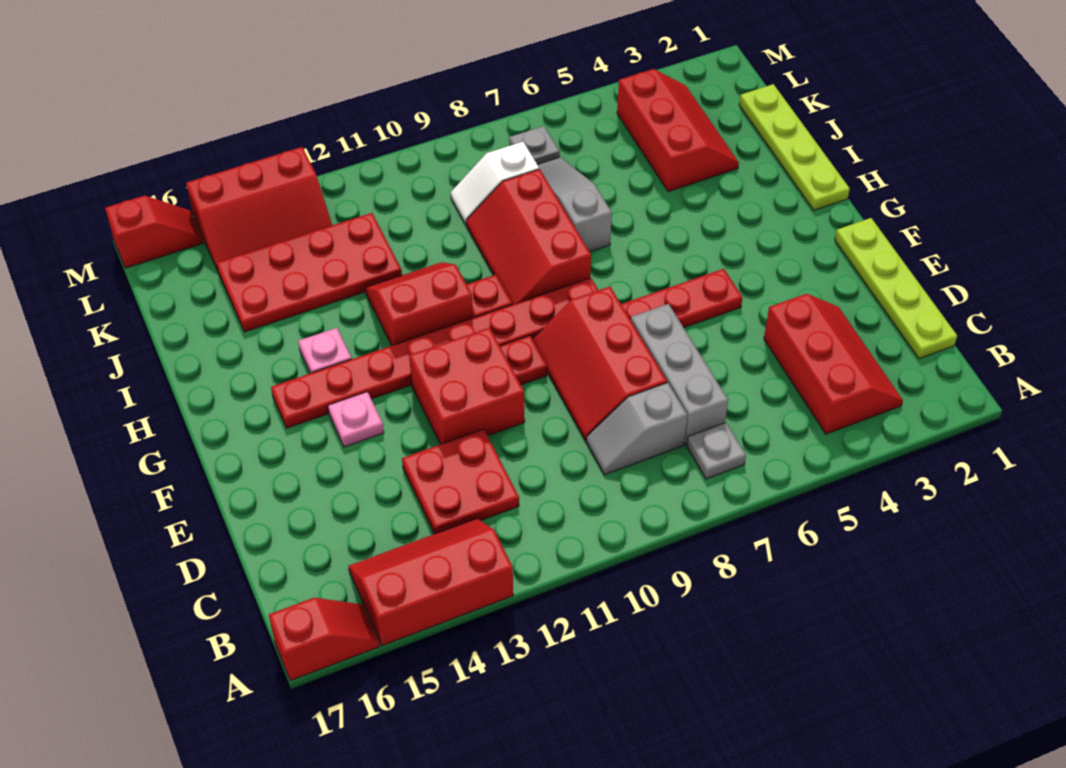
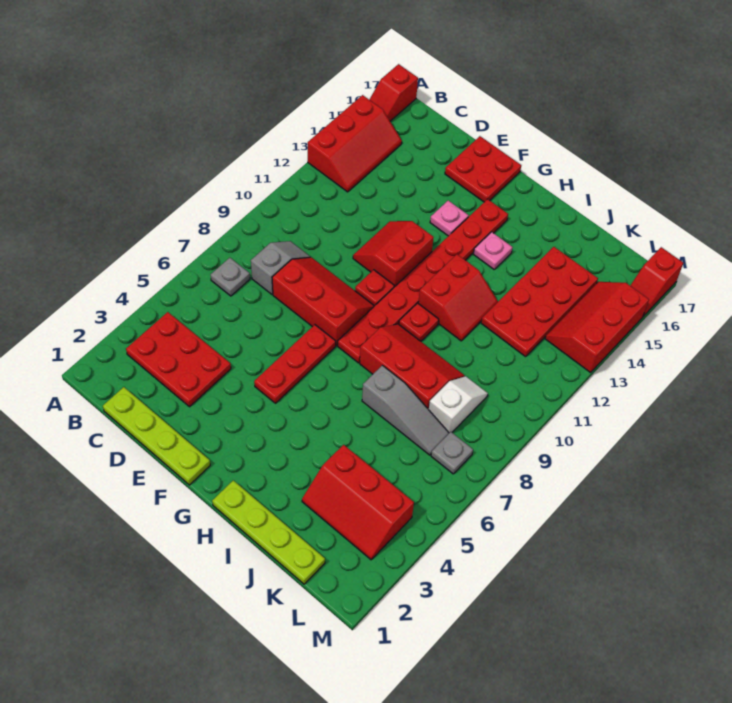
red slope B3:D4 level 1 top 4 -> red plate B3:D4 level 1
grey brick C7:E7 level 1 -> none
red plate C12:D13 level 1 -> red plate E16:F17 level 1
red brick E11:F12 level 1 -> red slope E11:F12 level 1 top F

